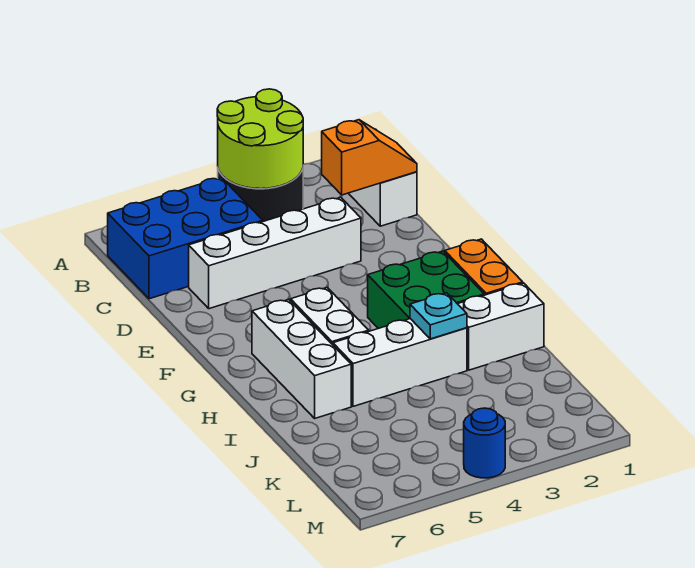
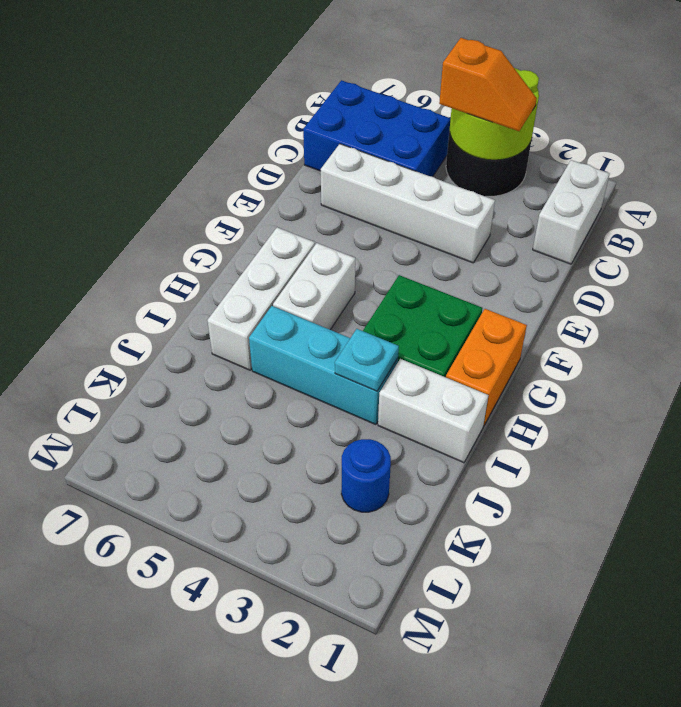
orange slope C1:C2 level 2 top 2 -> orange slope B3:B4 level 3 top 4
white brick I3:I5 level 1 -> cyan brick I3:I5 level 1
blue round brick M4 level 1 -> blue round brick K2 level 1

